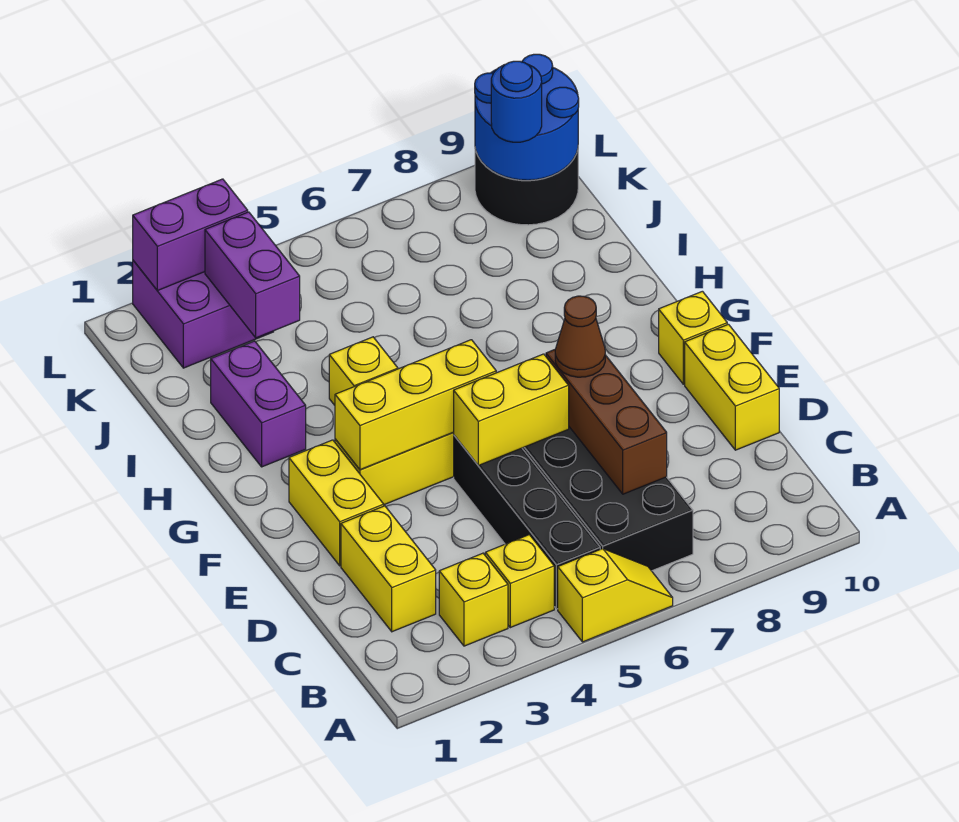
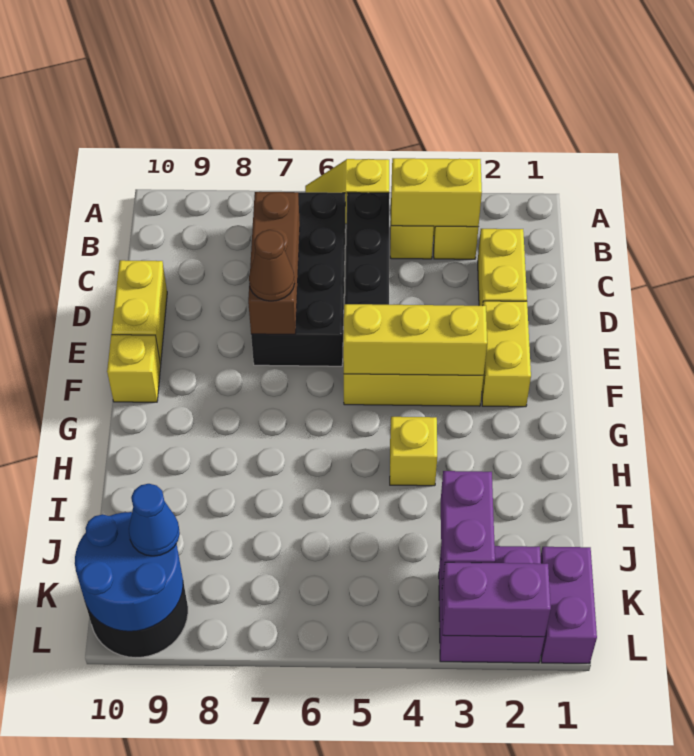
yellow brick E5:E6 level 2 -> yellow brick B3:B4 level 2
purple brick H2:I2 level 1 -> purple brick K1:L1 level 1
blue round brick K9 level 3 -> blue cone K9 level 3

